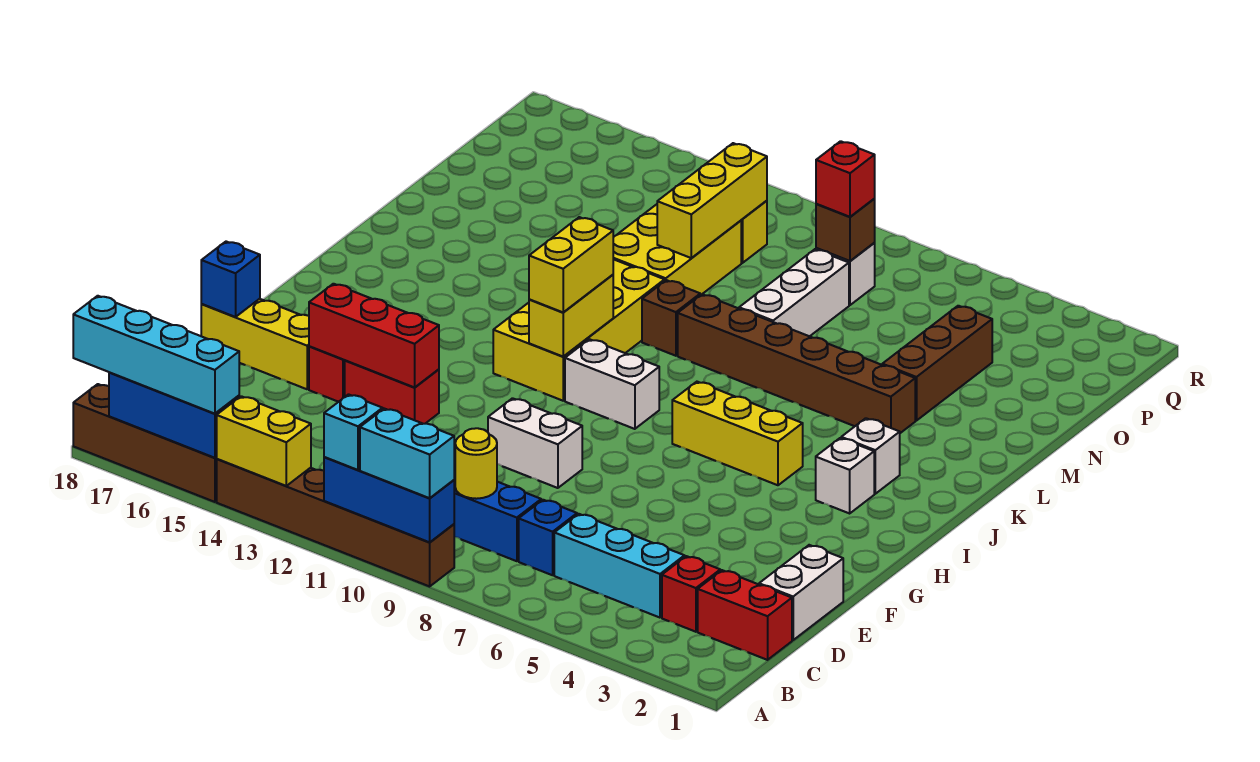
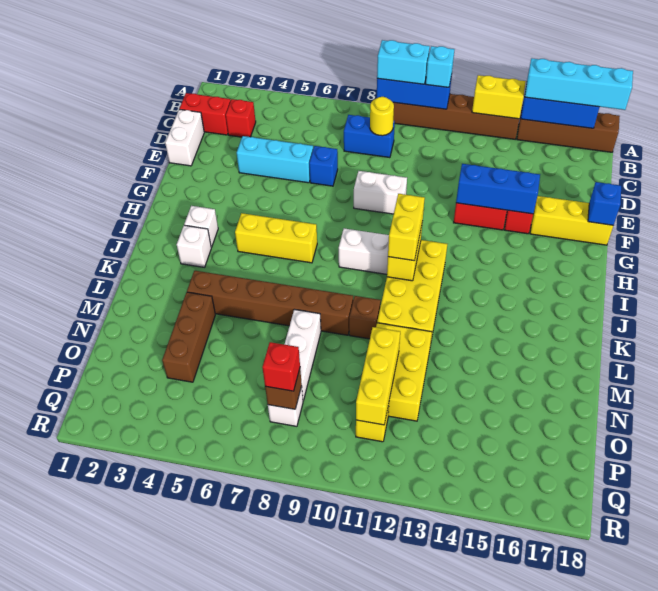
cyan brick C4:C6 level 1 -> cyan brick E4:E6 level 1
blue brick C7 level 1 -> blue brick E7 level 1
red brick F13:F15 level 2 -> blue brick F13:F15 level 2

